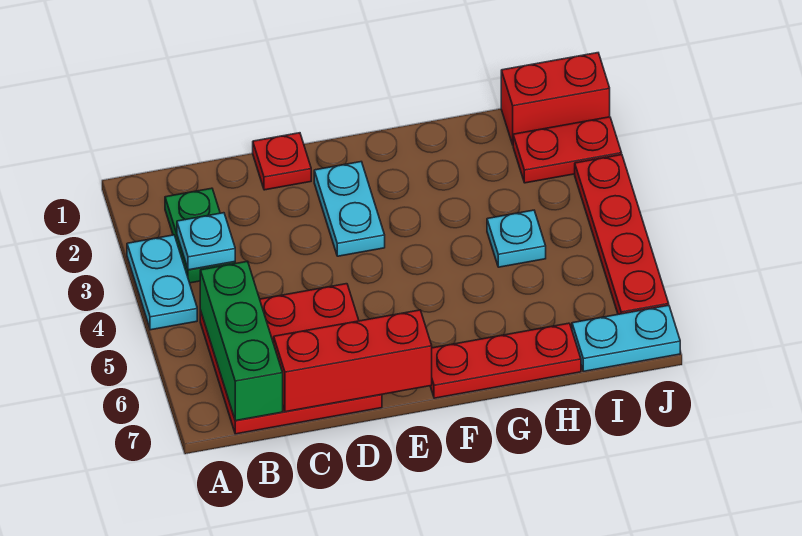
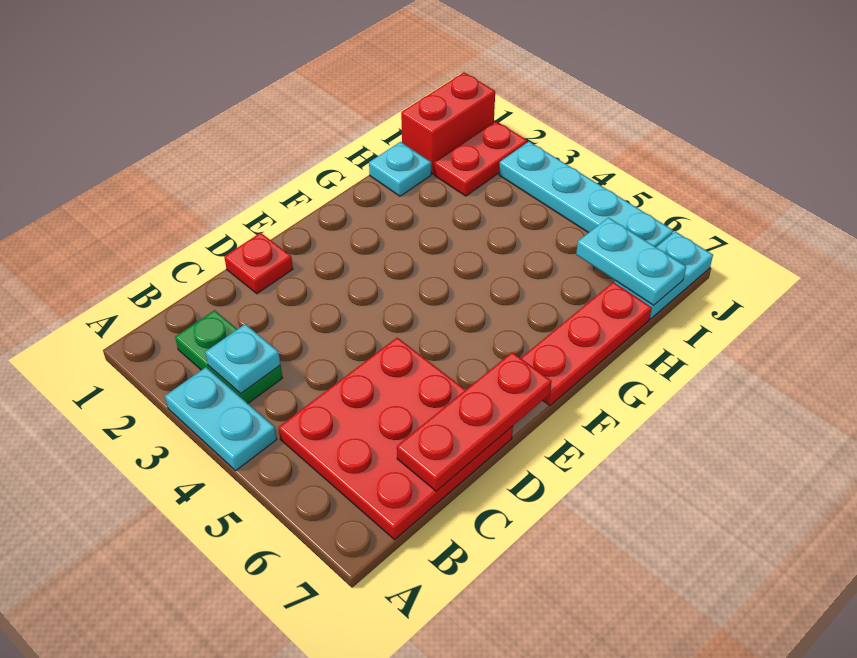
green brick B5:B7 level 2 -> none
red brick C7:E7 level 2 -> red plate C7:E7 level 2
cyan plate E2:E3 level 1 -> cyan plate I6:I7 level 2
cyan plate H4 level 1 -> cyan plate H1 level 1
red plate J3:J6 level 1 -> cyan plate J3:J6 level 1

